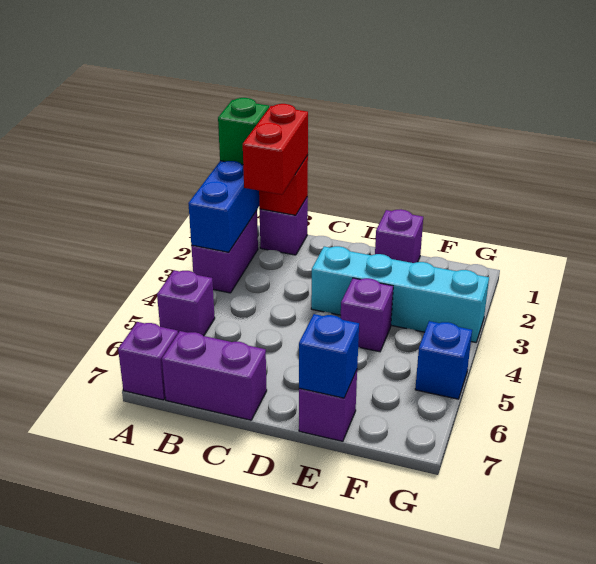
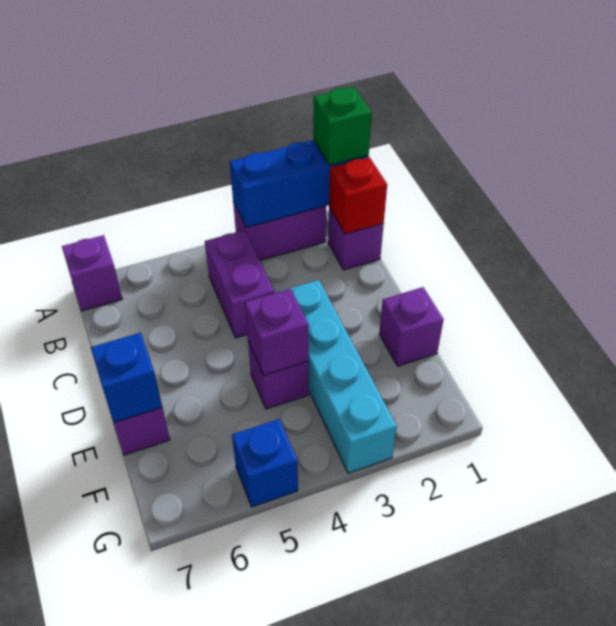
purple brick A5 level 1 -> purple brick E4 level 2
red brick B1:B2 level 3 -> none
purple brick B7:C7 level 1 -> purple brick B4:C4 level 1

